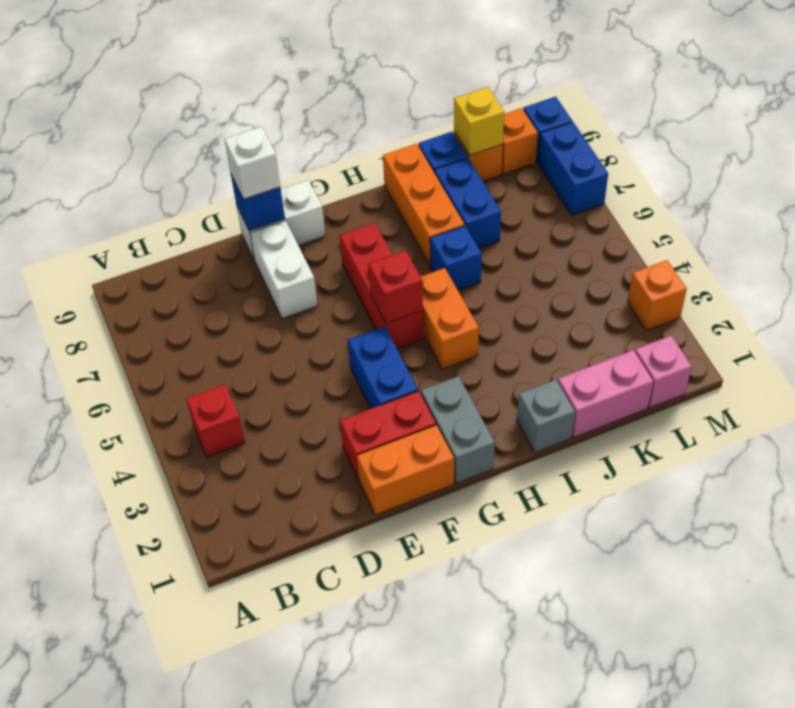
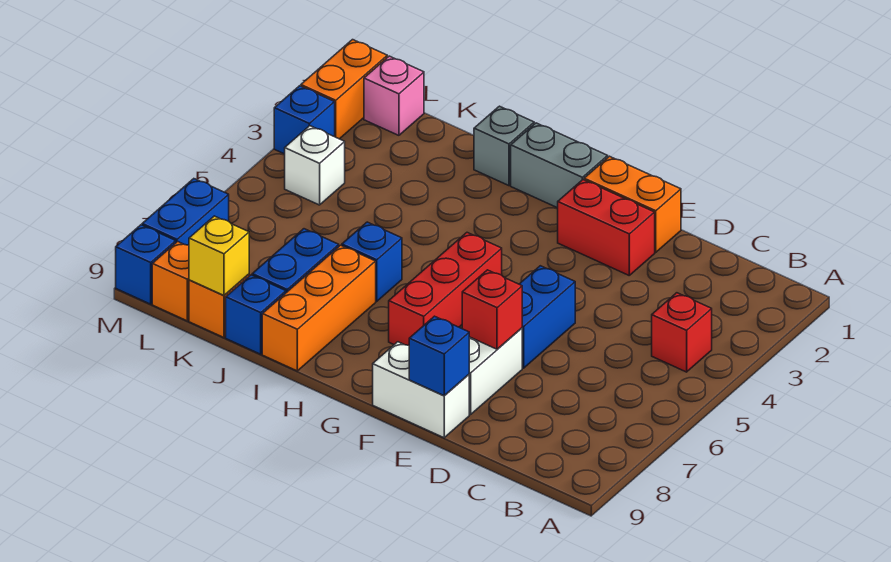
white brick E9 level 3 -> white brick L4 level 1
blue brick F3:F4 level 1 -> blue brick E5:E6 level 1
grey brick G1:G2 level 1 -> grey brick G1:H1 level 1
red brick G5 level 2 -> red brick E7 level 2
orange brick H4:H5 level 1 -> orange brick M1:M2 level 1
pink brick J1:K1 level 1 -> none
orange brick M3 level 1 -> blue brick M3 level 1

